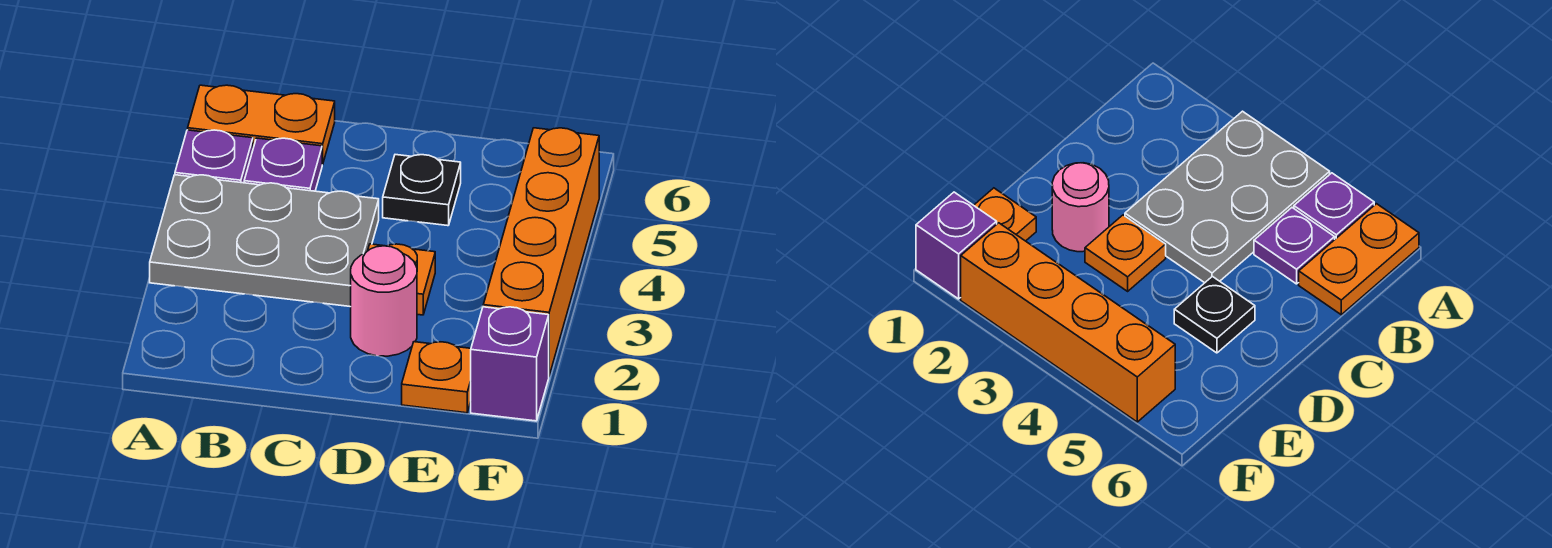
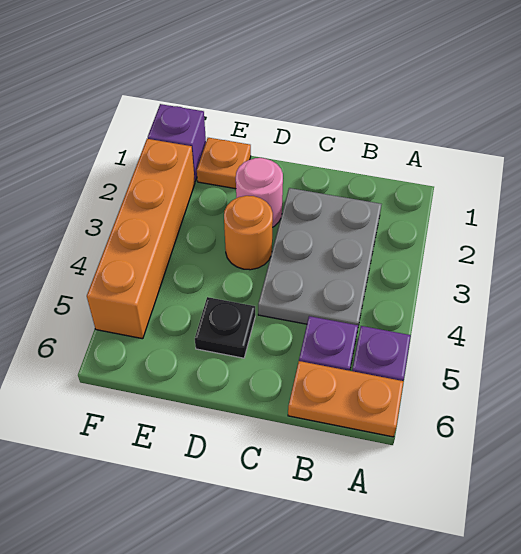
grey plate A3:C4 level 1 -> grey plate B2:C4 level 1
orange plate D3 level 1 -> orange round brick D3 level 1

